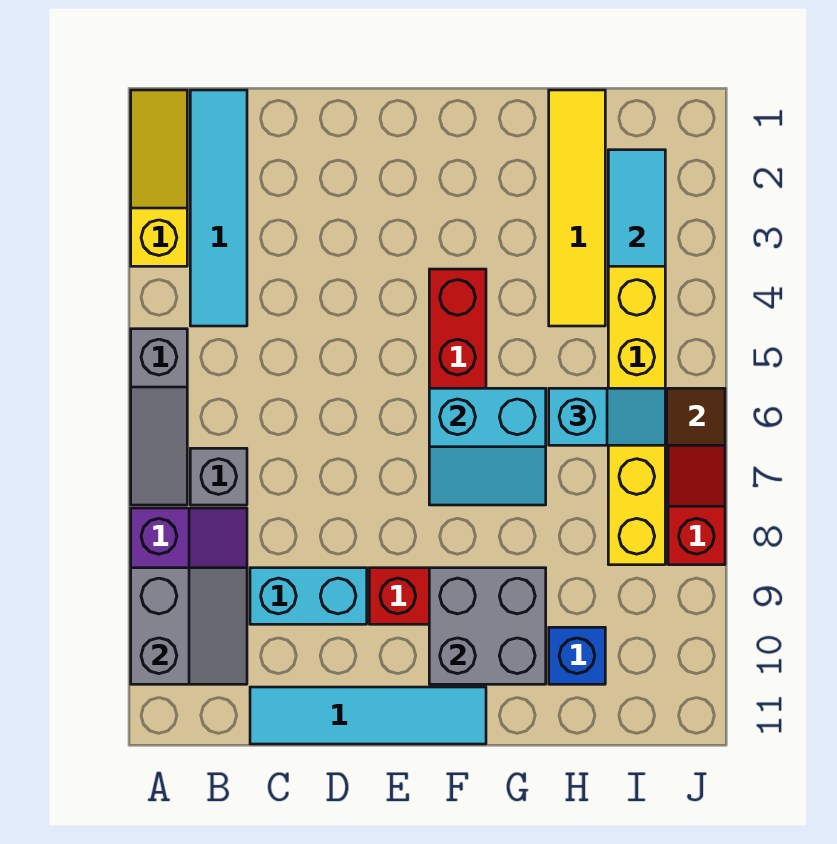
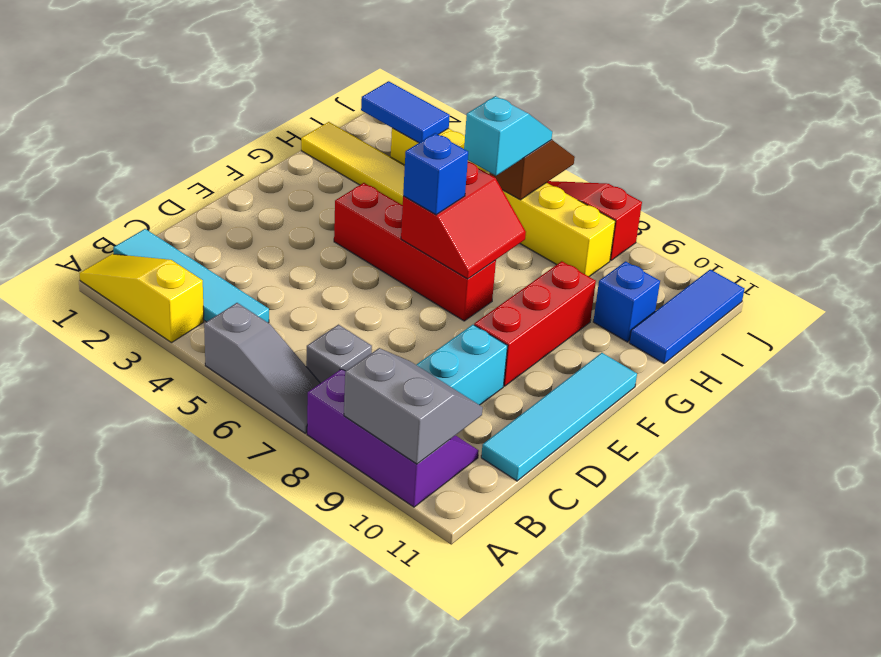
cyan slope F6:G7 level 2 top 6 -> red slope F6:G7 level 2 top 6
none -> blue brick F6 level 3
grey brick F9:G10 level 2 -> none
none -> blue tile H11:J11 level 1
cyan tile I2:I3 level 2 -> blue tile I2:I3 level 2

